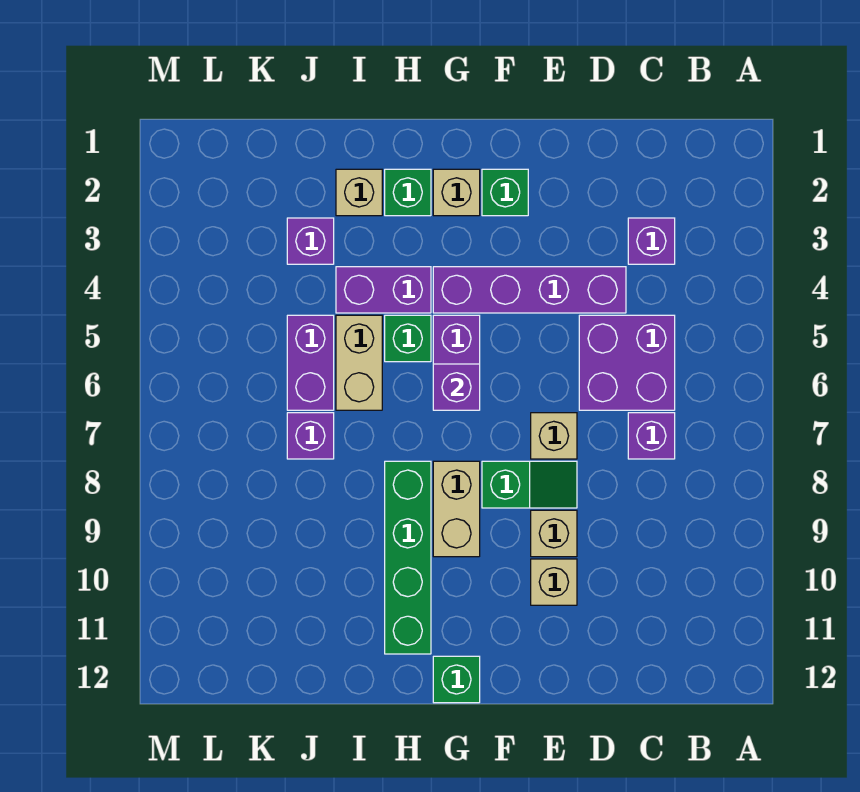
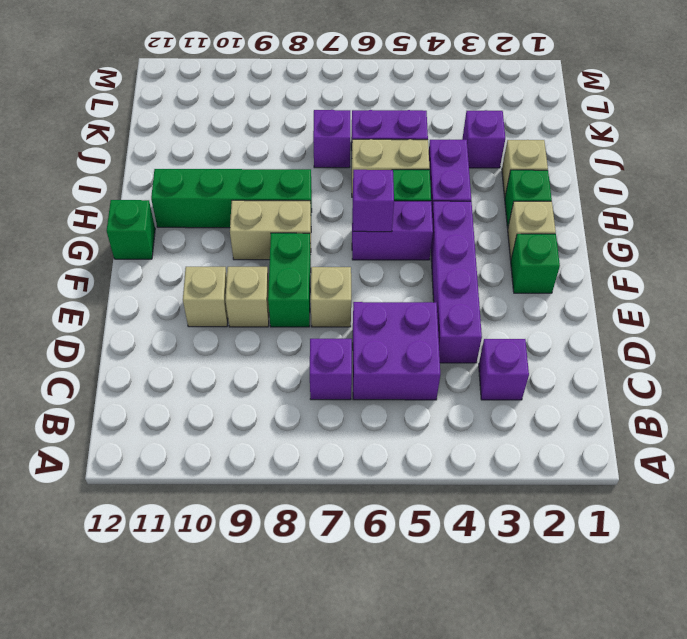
green slope E8:F8 level 1 top F -> green brick E8:F8 level 1

